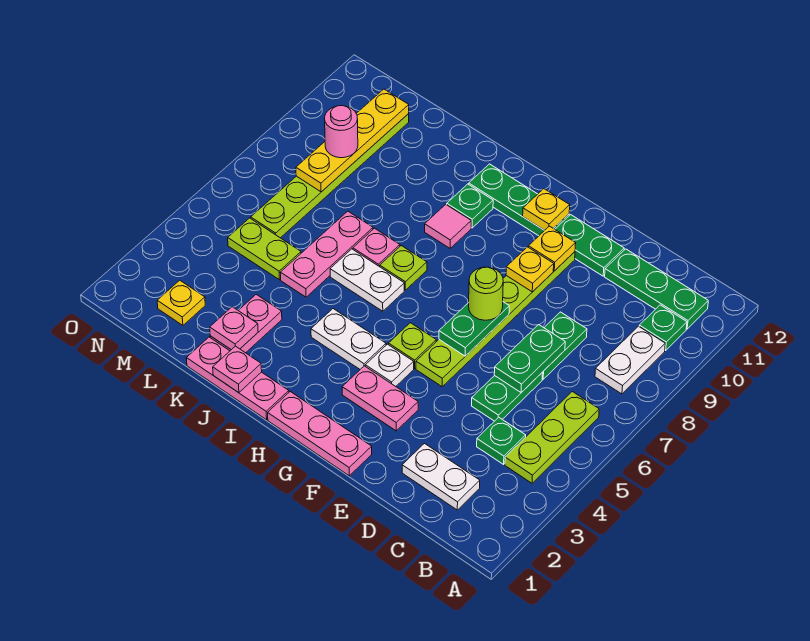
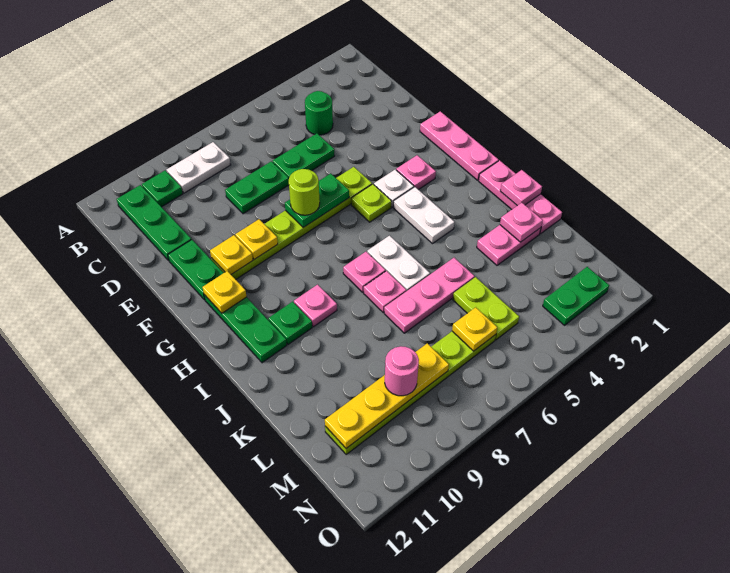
lime plate B4:B6 level 1 -> none
white plate C2:D2 level 1 -> none
green plate C4 level 1 -> green round brick C4 level 1
green plate D6:D7 level 2 -> green plate N2:N3 level 1
pink plate F3:G3 level 1 -> pink plate G3 level 1
lime plate I7 level 1 -> pink plate I7 level 1
pink tile I9 level 1 -> pink plate I9 level 1
yellow plate M2 level 1 -> yellow plate M6 level 2

